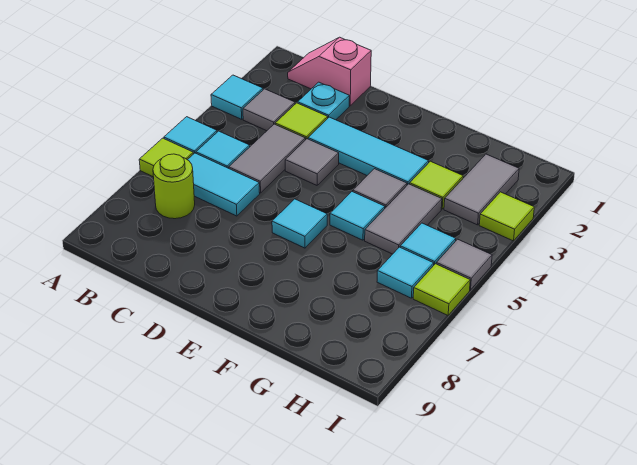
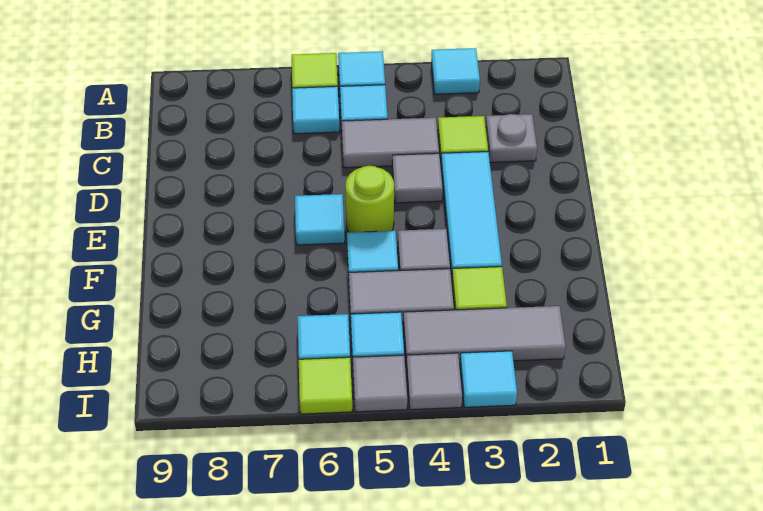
pink slope B1:C1 level 1 top C -> none
grey tile B3 level 1 -> grey tile I4 level 1
cyan tile B6:C6 level 1 -> cyan tile B6 level 1
lime round brick B7 level 1 -> lime round brick E5 level 1
cyan plate C2 level 1 -> grey plate C2 level 1
grey tile H2:H3 level 1 -> grey tile H2:H4 level 1
lime tile I3 level 1 -> cyan tile I3 level 1

